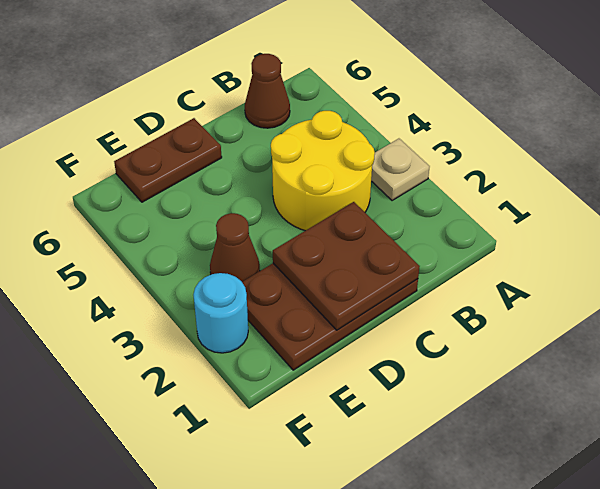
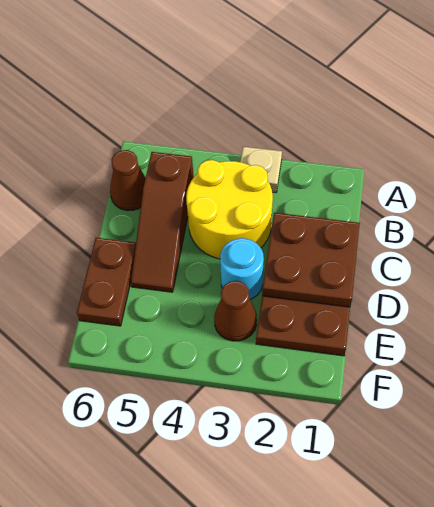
none -> brown slope B5:D5 level 1 top B
cyan round brick F2 level 1 -> cyan round brick D3 level 1

